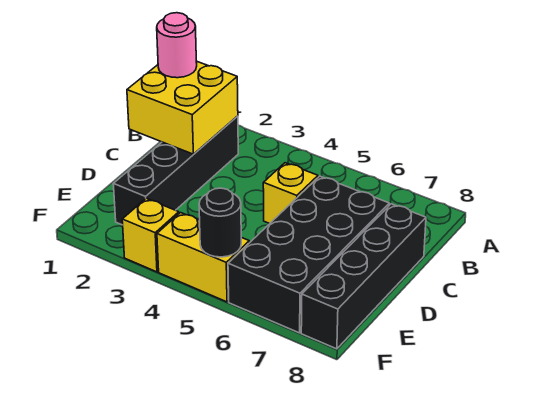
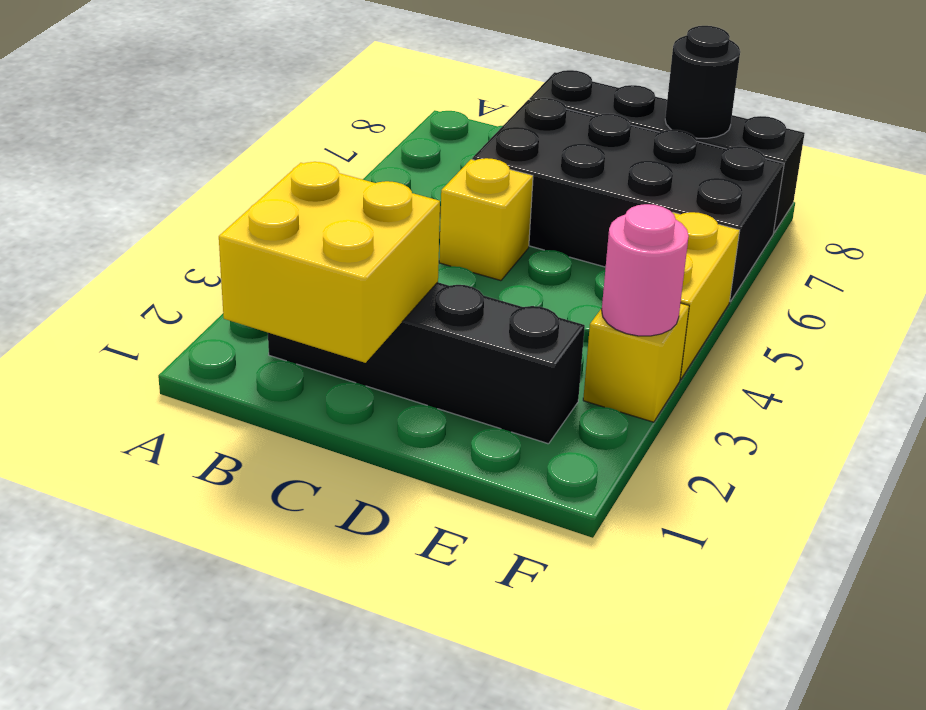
pink round brick B1 level 3 -> pink round brick F3 level 2
black round brick F5 level 2 -> black round brick E8 level 2

